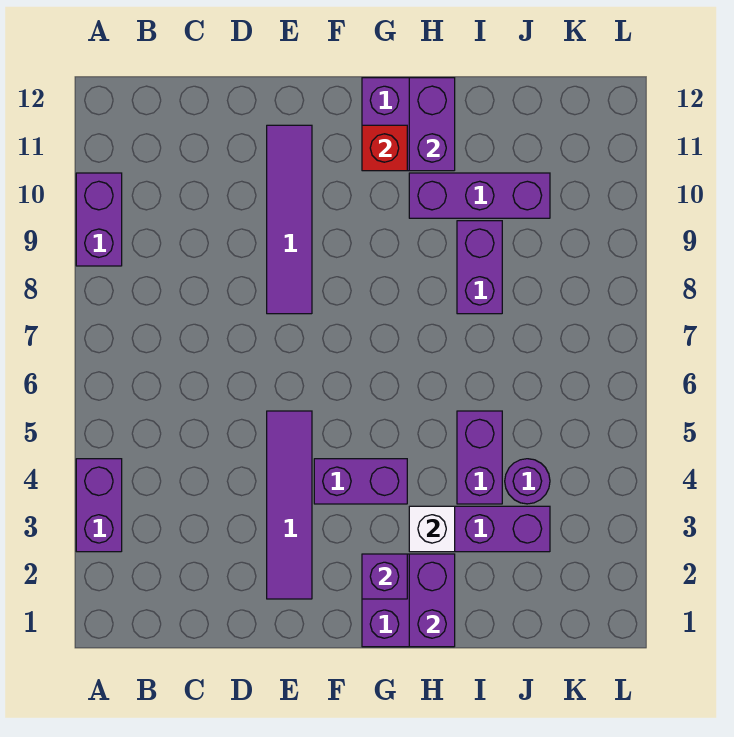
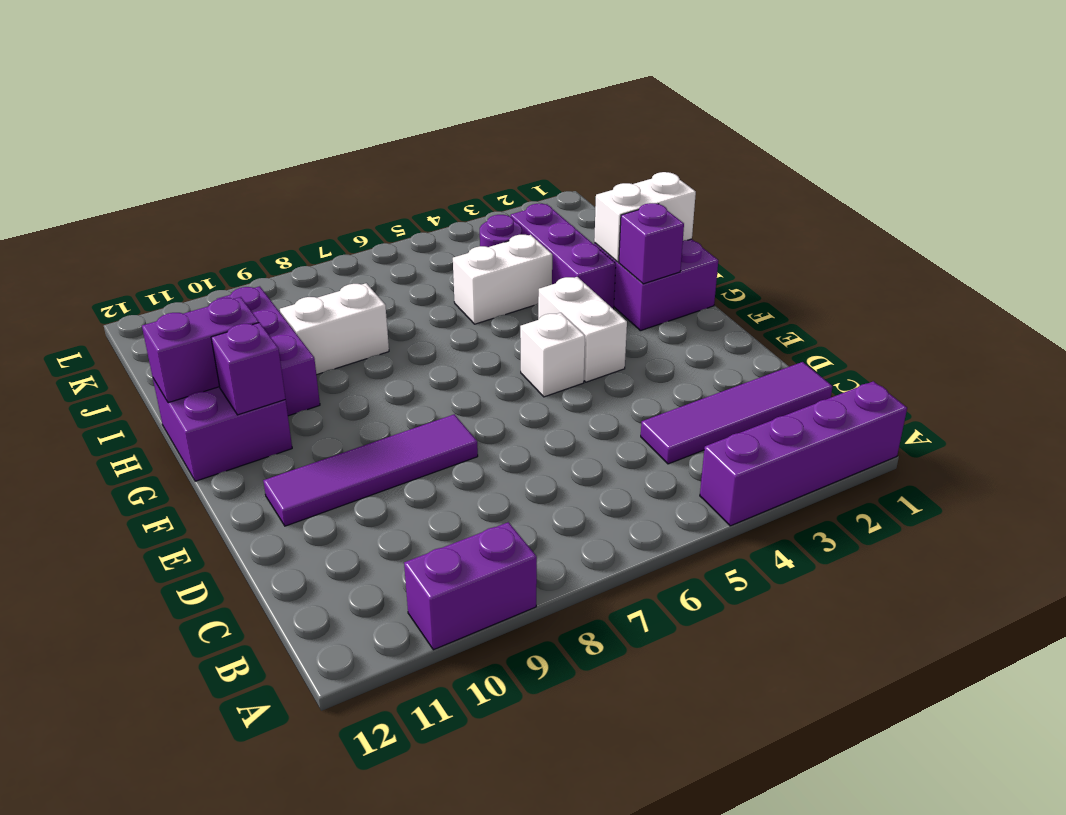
purple brick A3:A4 level 1 -> purple brick A1:A4 level 1
purple tile E2:E5 level 1 -> purple tile C1:C4 level 1
purple brick F4:G4 level 1 -> white brick F4:G4 level 1
red brick G11 level 2 -> purple brick G11 level 2
purple brick H1:H2 level 2 -> white brick H1:H2 level 2
white brick H3 level 2 -> white brick F5 level 1
purple brick I4:I5 level 1 -> white brick I4:I5 level 1
purple brick I8:I9 level 1 -> white brick I8:I9 level 1

